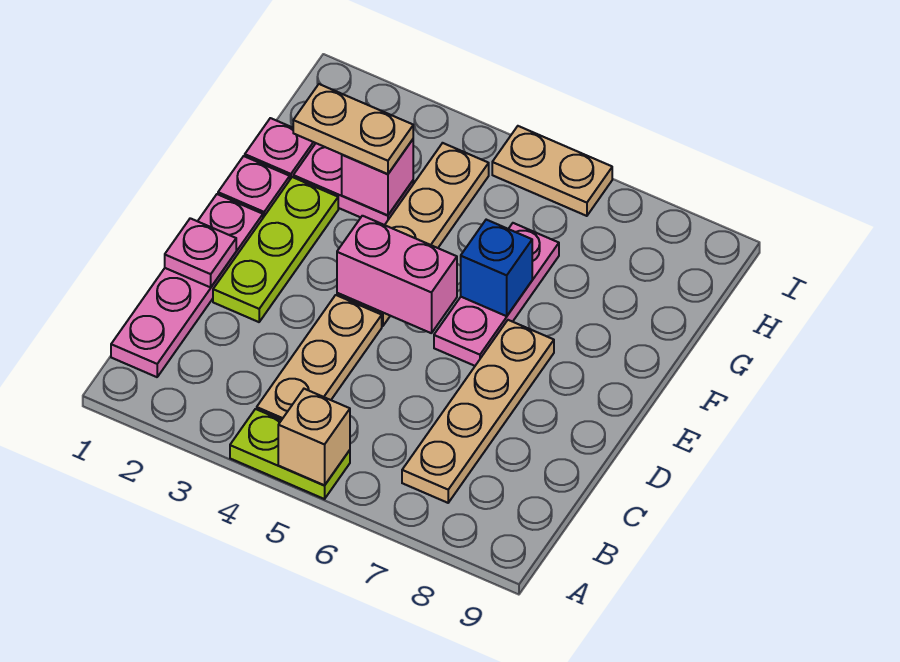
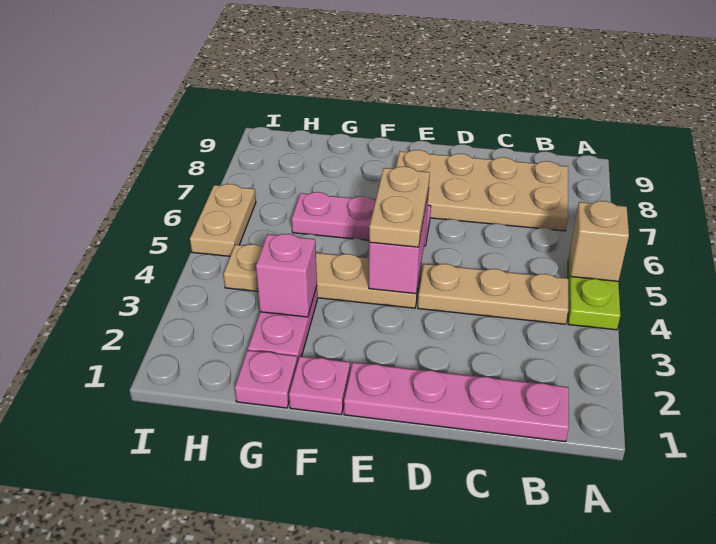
tan plate B7:E7 level 1 -> tan plate B7:E8 level 1
pink plate D1 level 2 -> none
lime plate D2:F2 level 1 -> none
blue brick F6 level 2 -> none
tan plate G2:G3 level 3 -> tan plate E4:E5 level 3

